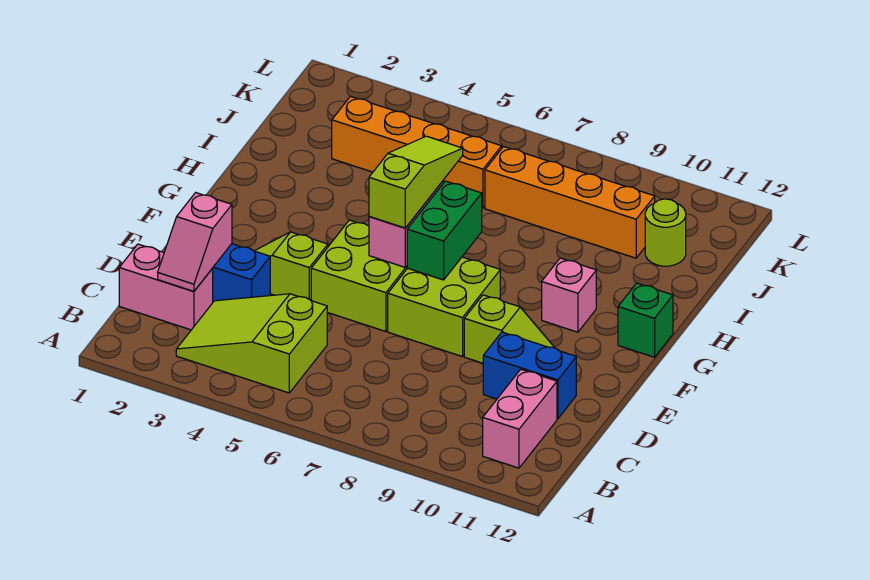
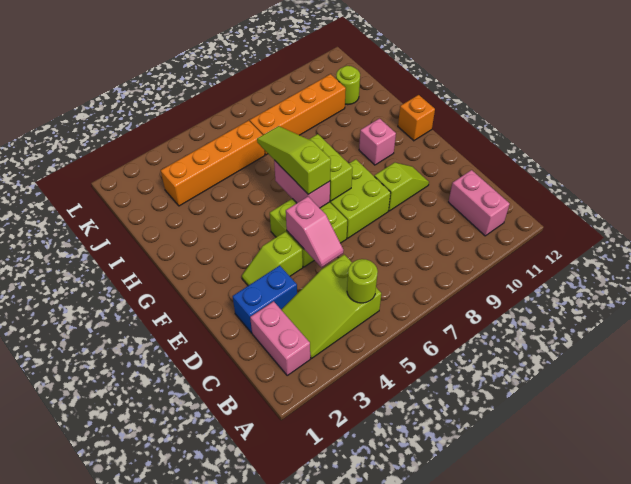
none -> lime round brick B5 level 2
pink brick C1:C2 level 1 -> pink brick B2:C2 level 1
pink slope C2:D2 level 2 top D -> pink slope D5:E5 level 2 top E
blue brick D10:D11 level 1 -> none
green brick F7:G7 level 2 -> lime brick F7:G7 level 2
green brick G12 level 1 -> orange brick G12 level 1

